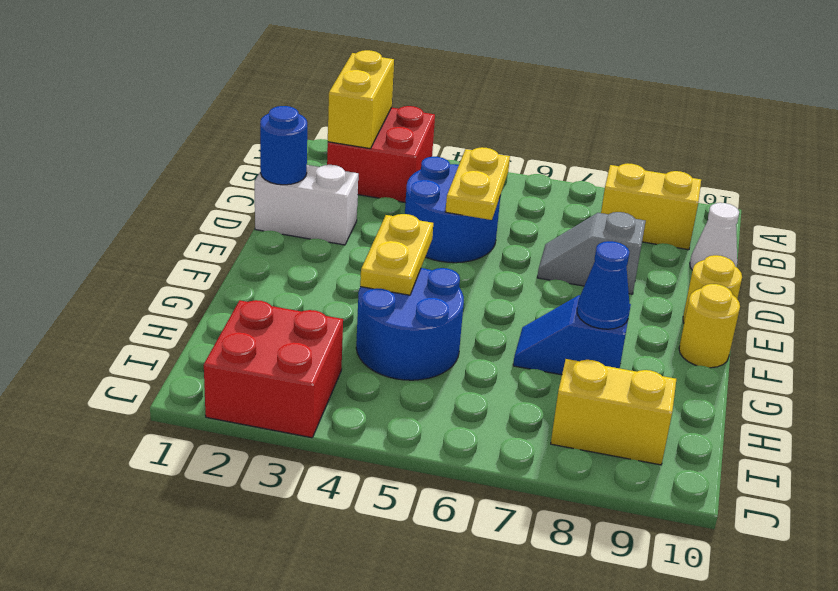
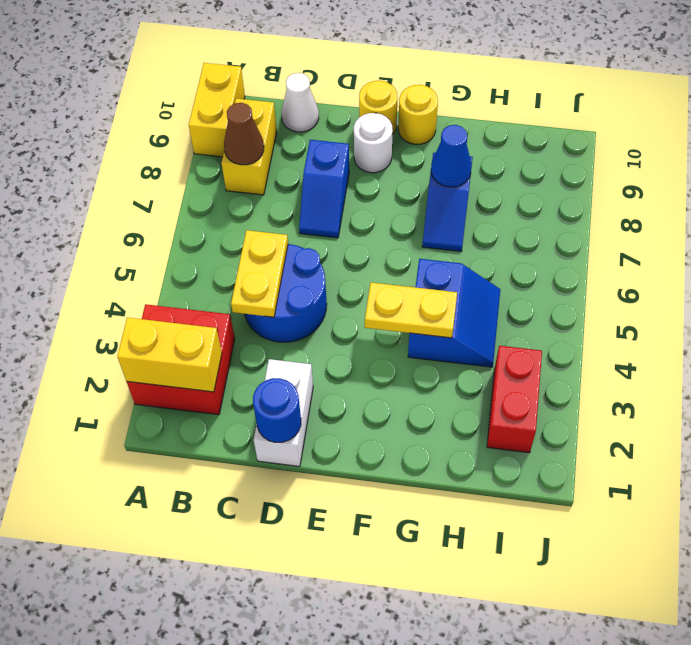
none -> brown cone B8 level 2
yellow plate C5:D5 level 2 -> yellow plate C4:C5 level 2
grey slope D7:D8 level 1 top 8 -> blue slope D7:D8 level 1 top 8
none -> white round brick E9 level 1
blue round brick G4:H5 level 1 -> blue slope G4:H5 level 1 top G
red brick I2:J3 level 1 -> red brick I2:I3 level 1
yellow brick I8:I9 level 1 -> yellow brick A9:A10 level 1

